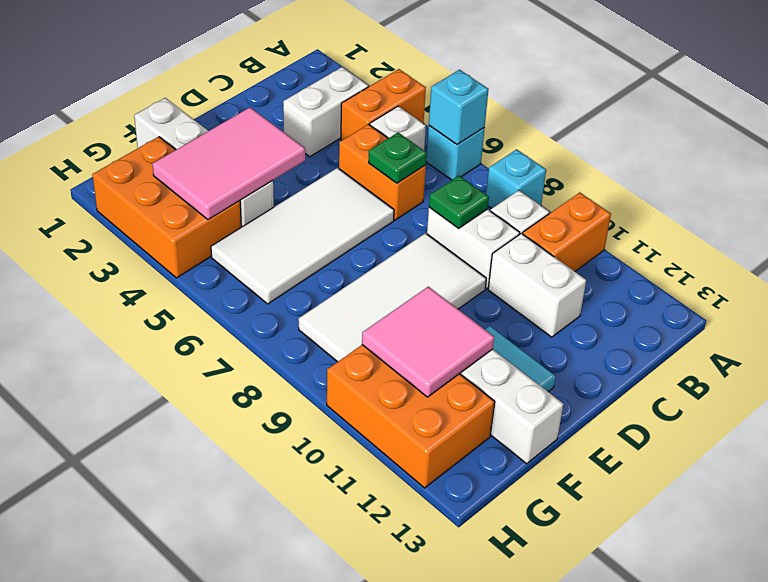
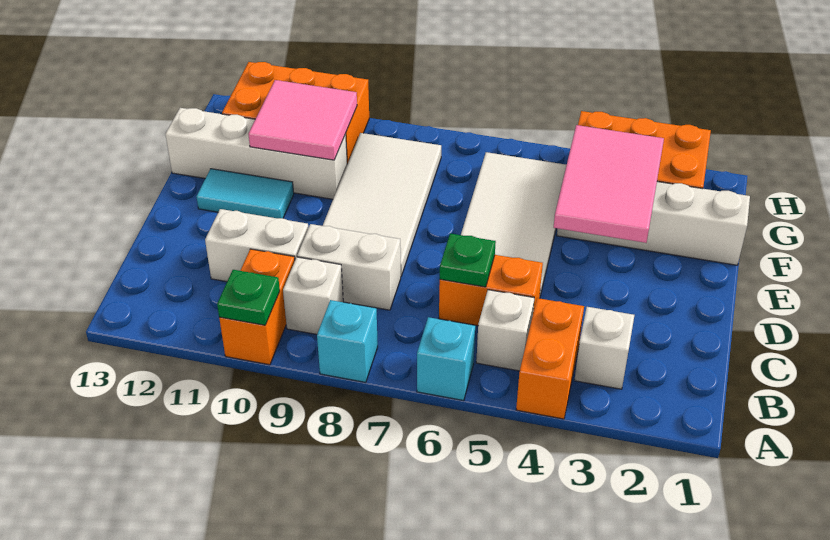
cyan brick A6 level 2 -> none
white brick B3:C3 level 1 -> white brick B3 level 1
green plate C8 level 2 -> green plate A10 level 2

